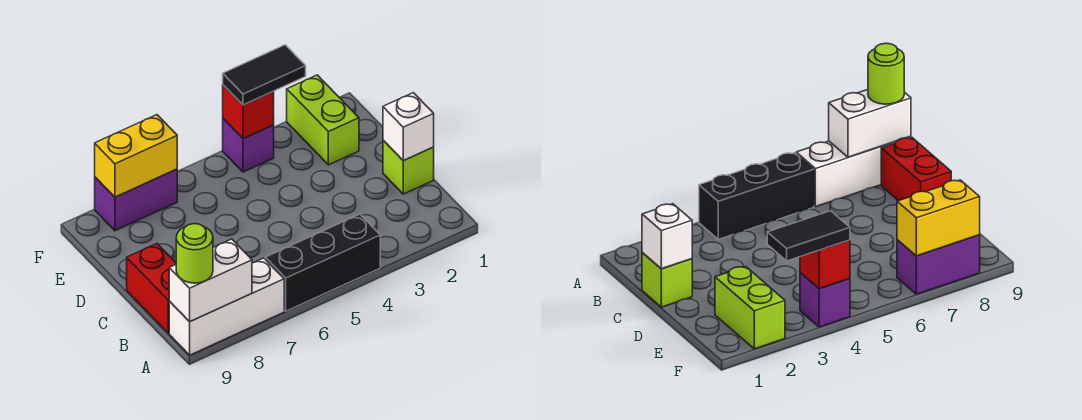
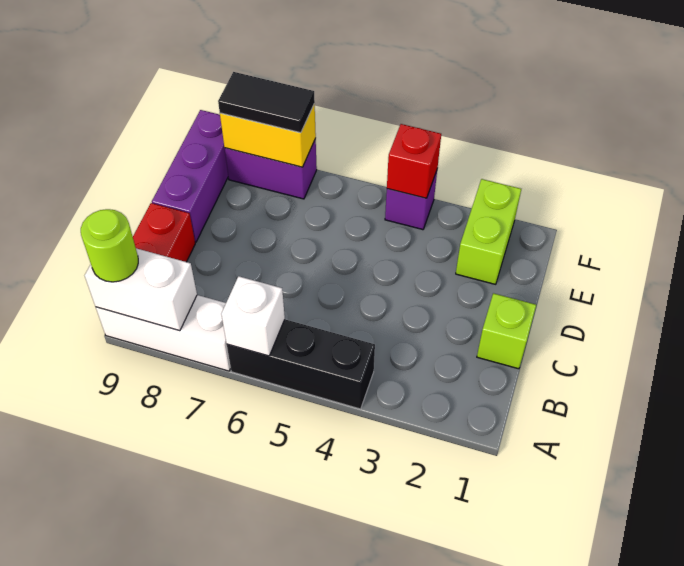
white brick C1 level 2 -> white brick A6 level 2
none -> purple brick D9:F9 level 1
black tile F3:F4 level 3 -> black tile F7:F8 level 3

